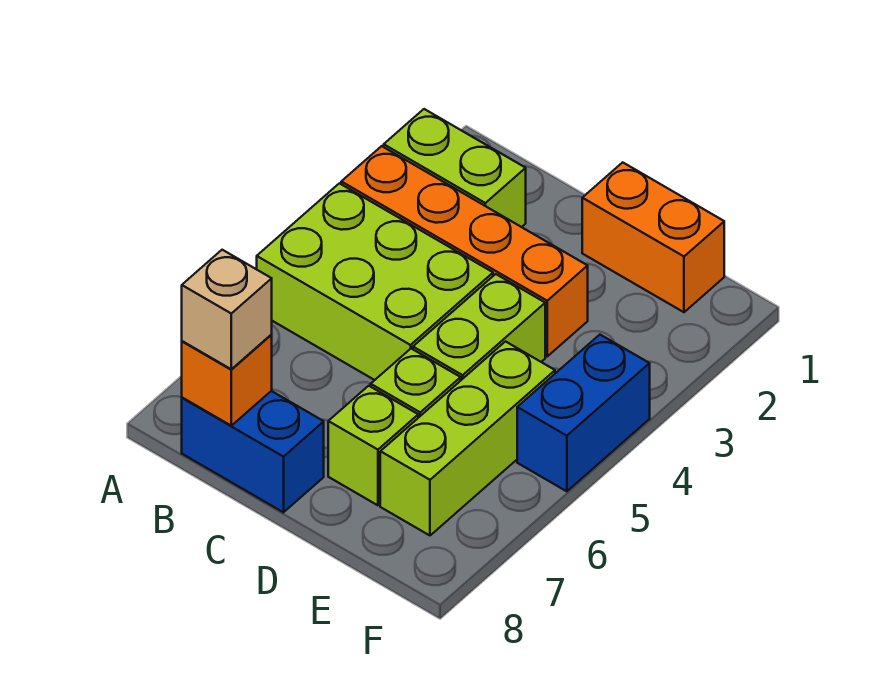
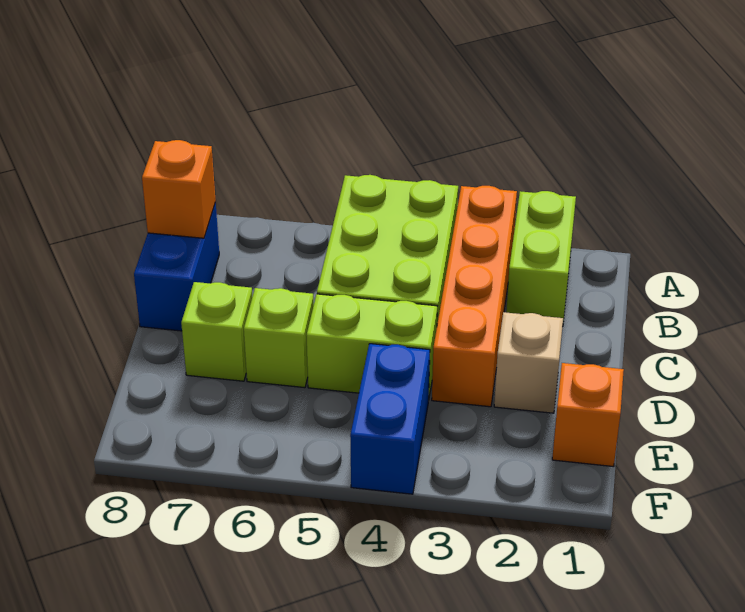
tan brick B8 level 3 -> tan brick D2 level 1
orange brick D1:E1 level 1 -> orange brick E1 level 1
lime brick E5:E7 level 1 -> none
blue brick F4:F5 level 1 -> blue brick E4:F4 level 1

